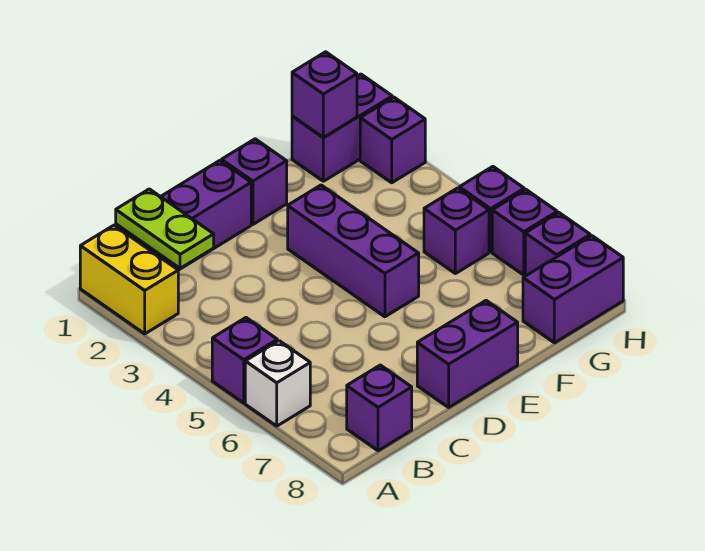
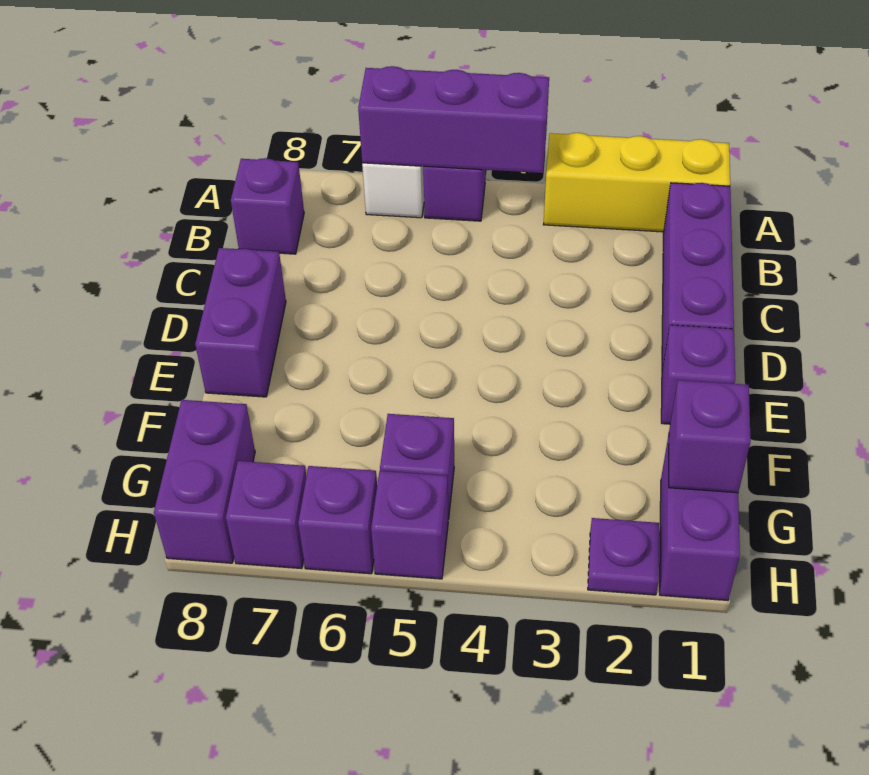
yellow brick A1:A2 level 1 -> yellow brick A1:A3 level 1
lime plate B1:B2 level 2 -> none
purple brick E3:E5 level 1 -> purple brick A4:A6 level 2
purple brick H2 level 1 -> purple plate H2 level 1

